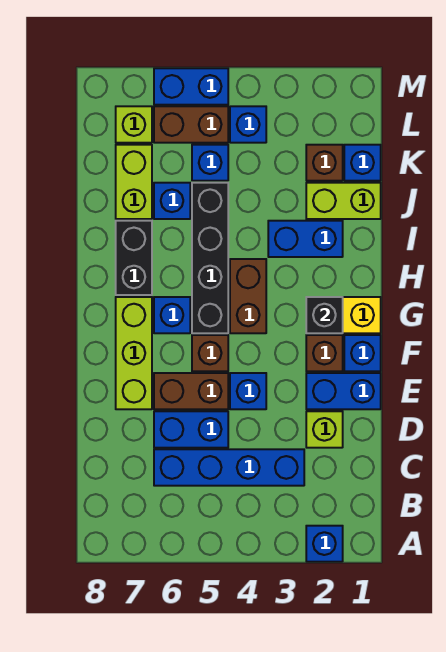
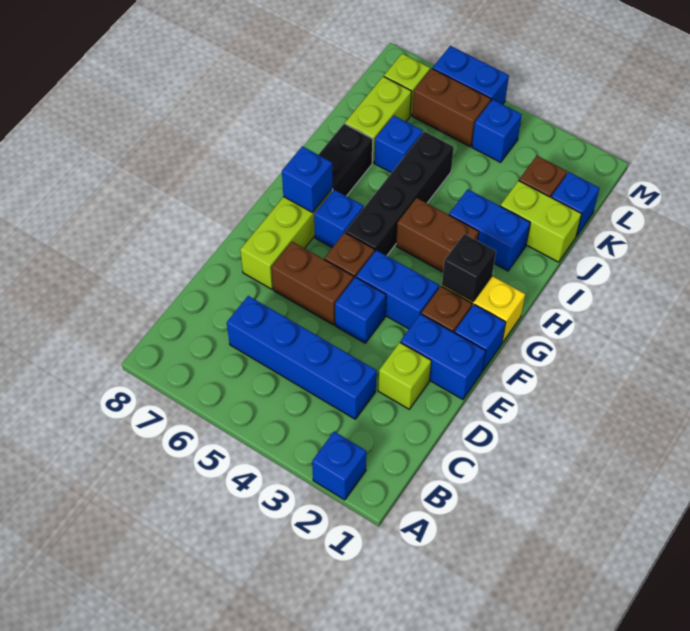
blue brick D5:D6 level 1 -> blue brick F3:F4 level 1
brown brick G4:H4 level 1 -> brown brick H3:H4 level 1
blue brick K5 level 1 -> blue brick G7 level 2

